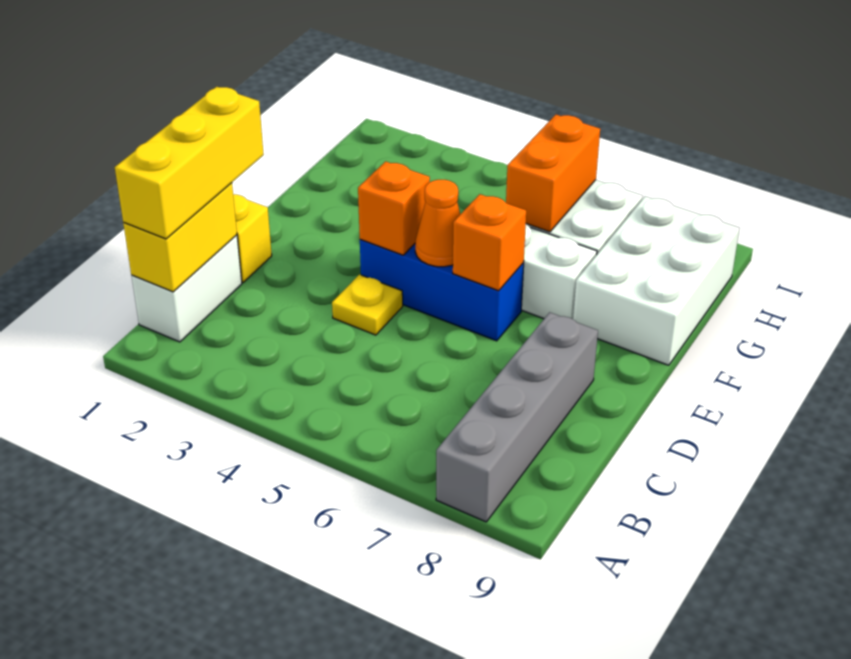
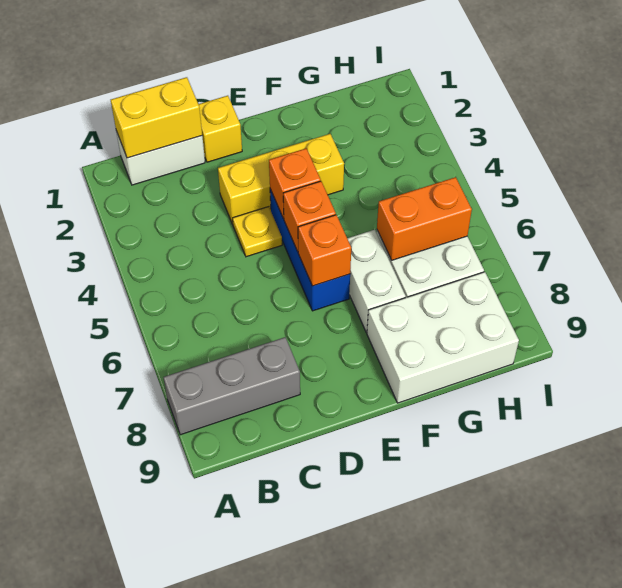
grey brick A8:D8 level 1 -> grey brick A8:C8 level 1
yellow brick B1:D1 level 3 -> yellow brick D3:F3 level 1
orange cone E5 level 2 -> orange brick E5 level 2

